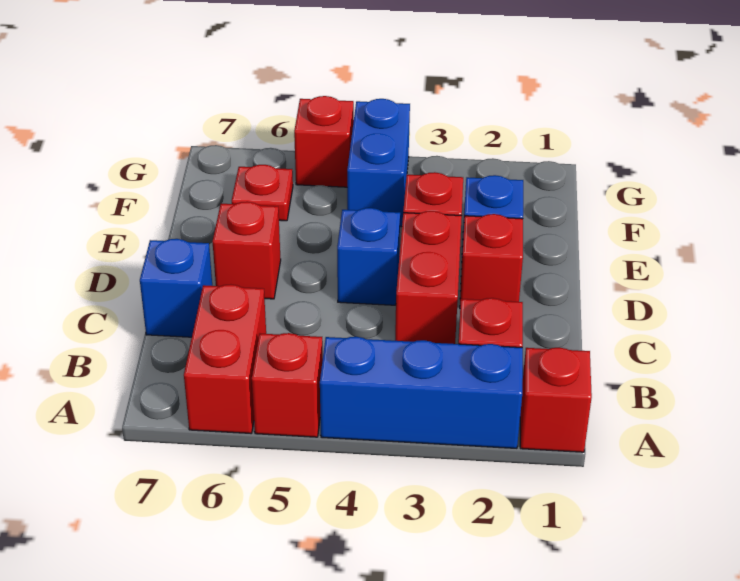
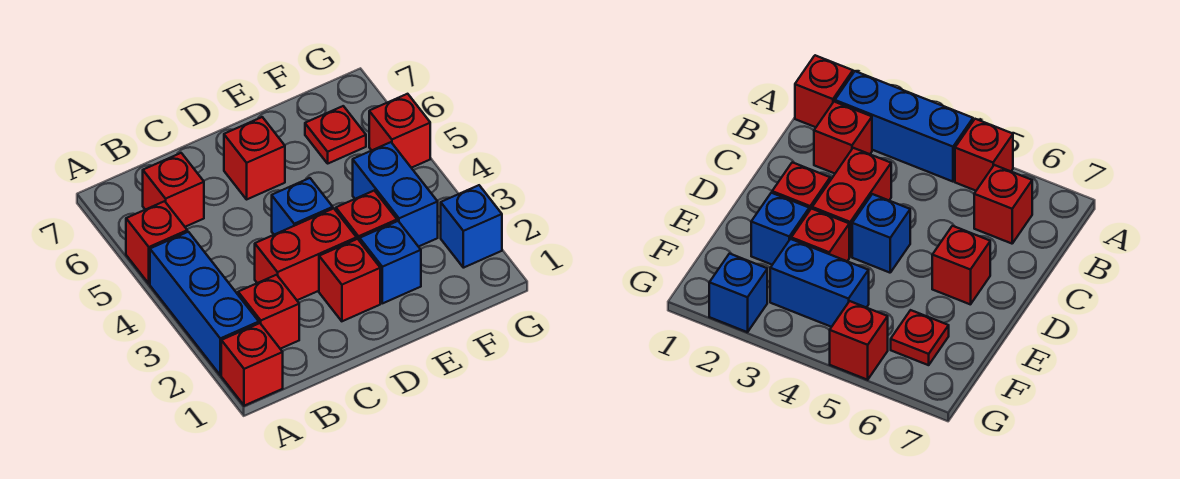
red brick A6:B6 level 1 -> red brick B6 level 1
blue brick C7 level 1 -> blue brick G2 level 1
blue brick F4:G4 level 1 -> blue brick F3:F4 level 1

